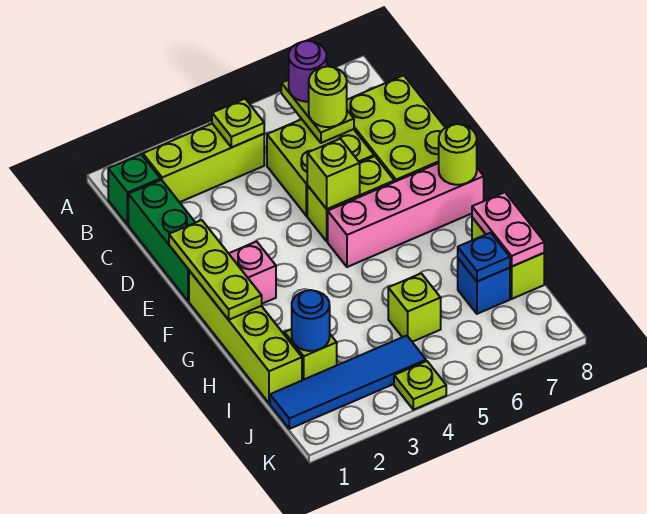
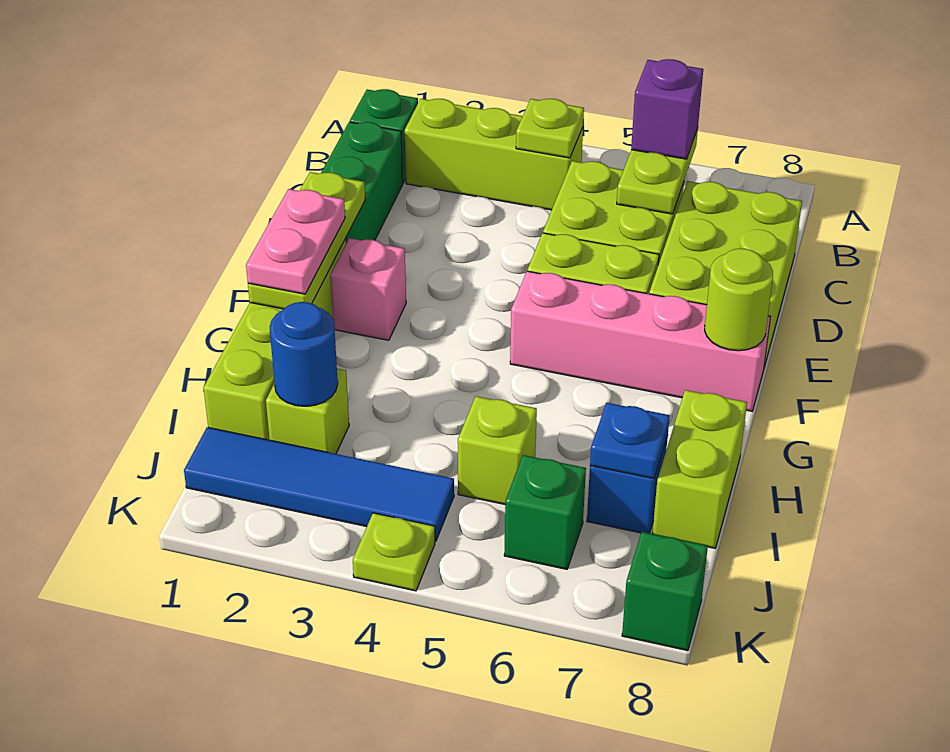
purple round brick B6 level 3 -> purple brick B6 level 3
lime round brick C6 level 3 -> none
lime brick E5 level 2 -> none
pink plate H8:I8 level 2 -> pink plate F1:G1 level 3
none -> green brick J6 level 1
none -> green brick K8 level 1

